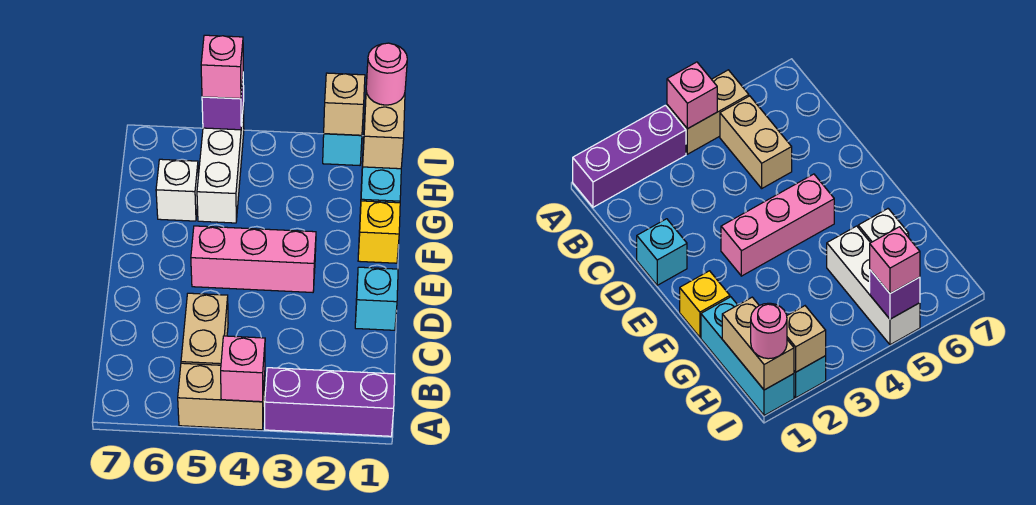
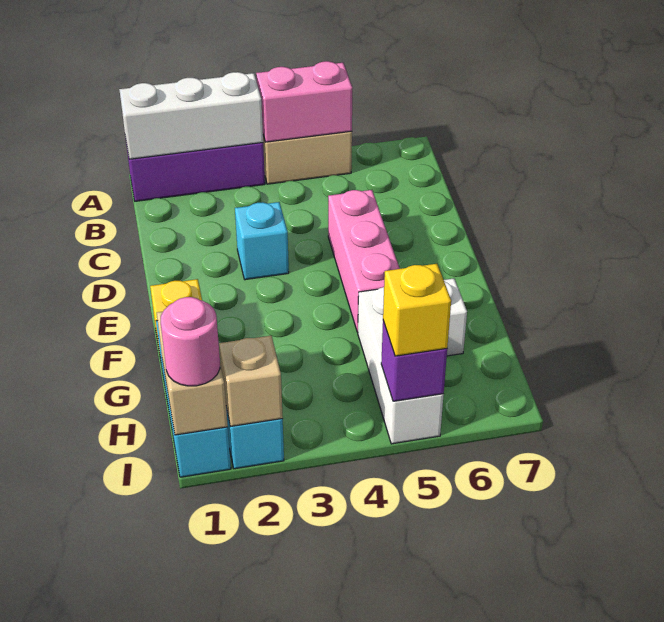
none -> white brick A1:A3 level 2
pink brick A4 level 2 -> pink brick A4:A5 level 2
tan brick B5:C5 level 1 -> none
cyan brick D1 level 1 -> cyan brick D3 level 1
pink brick E3:E5 level 1 -> pink brick D5:F5 level 1
pink brick I5 level 3 -> yellow brick I5 level 3

